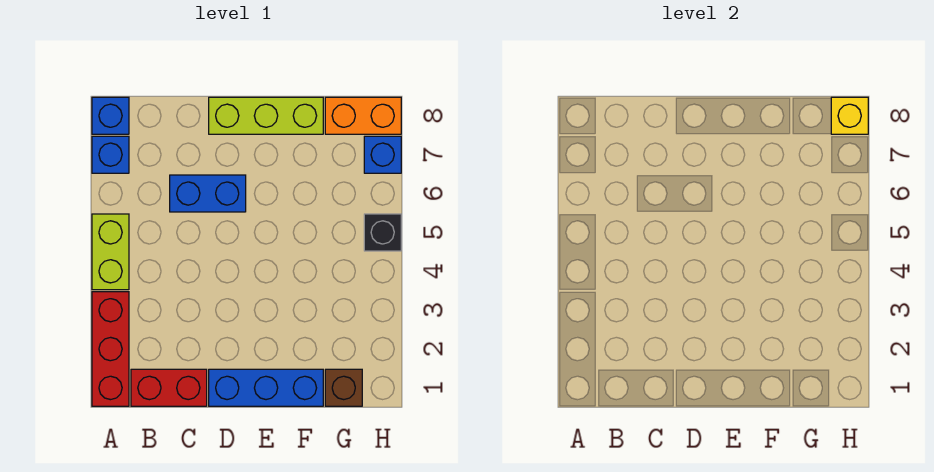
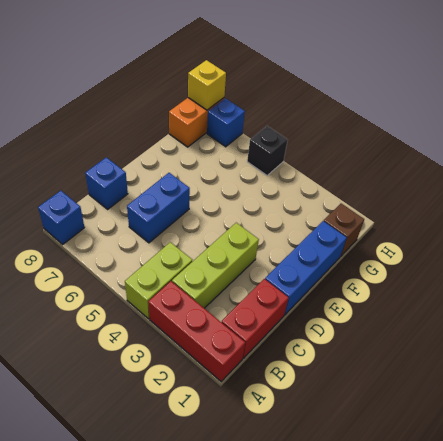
lime brick A4:A5 level 1 -> lime brick A4:B4 level 1
blue brick A7 level 1 -> blue brick C8 level 1
lime brick D8:F8 level 1 -> lime brick B3:D3 level 1

